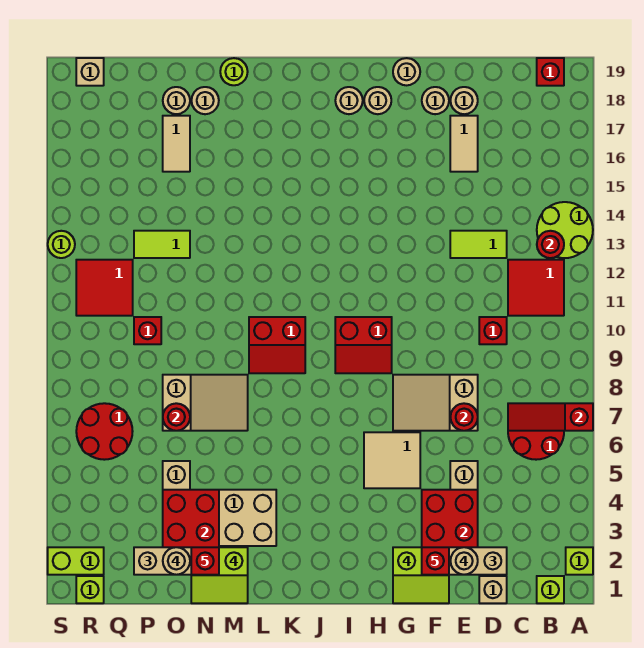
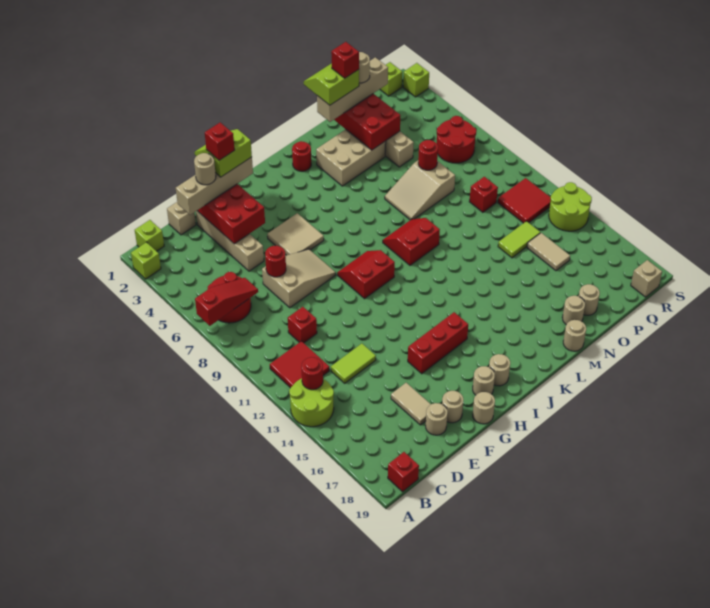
none -> red brick G15:I15 level 1
none -> red round brick K2 level 1
lime round brick M19 level 1 -> tan round brick M19 level 1
tan tile O16:O17 level 1 -> tan tile P14:P15 level 1
lime brick R2:S2 level 1 -> lime brick S2 level 1
lime round brick S13 level 1 -> lime round brick R13:S14 level 1

